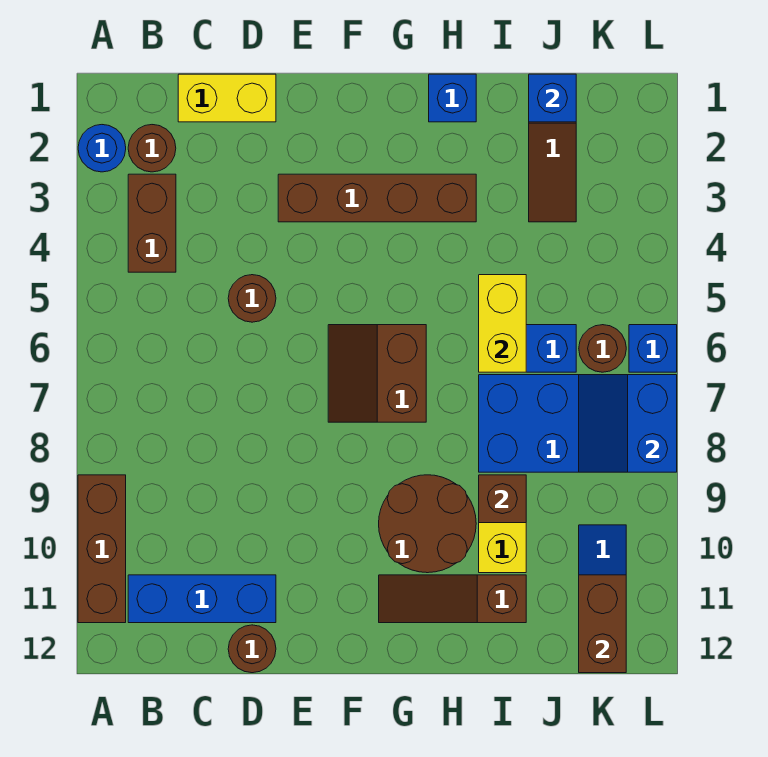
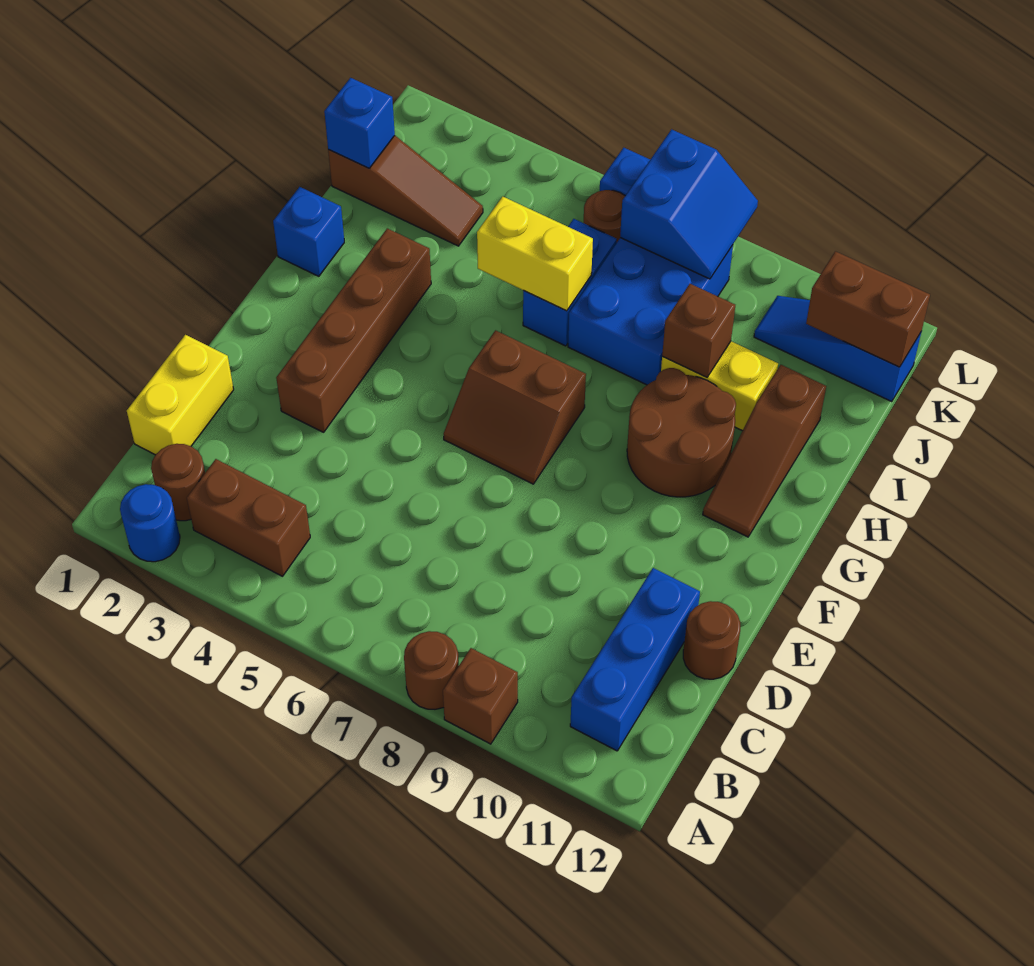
brown brick A9:A11 level 1 -> brown brick A9 level 1
brown round brick D5 level 1 -> brown round brick A8 level 1
blue slope K7:L8 level 2 top L -> blue slope K7:L8 level 2 top 7

